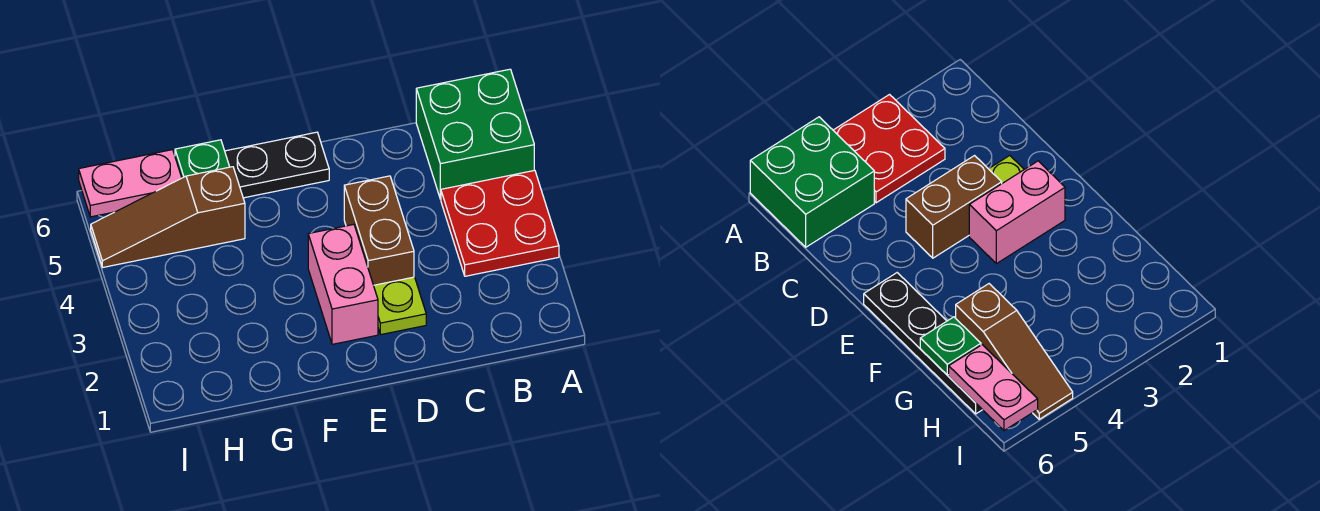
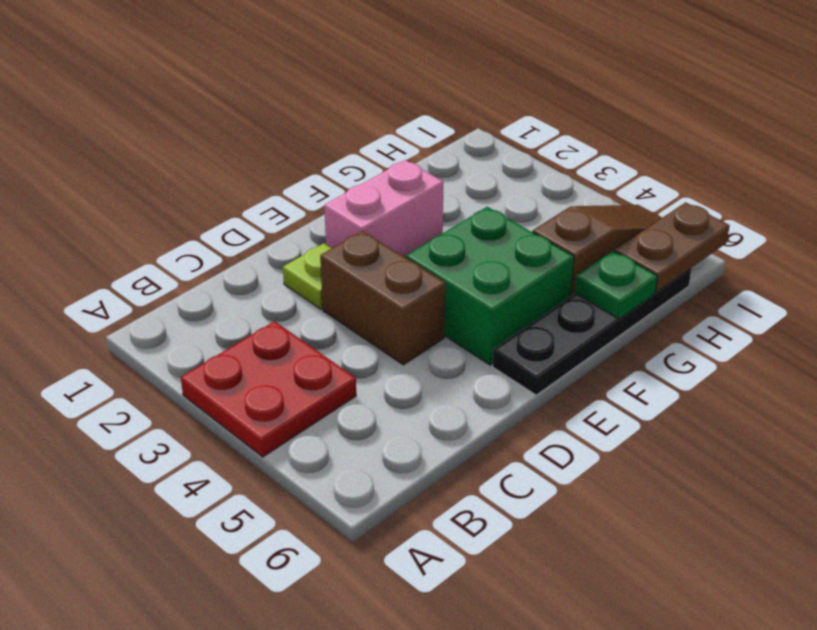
green brick A5:B6 level 1 -> green brick E4:F5 level 1
pink brick E2:E3 level 1 -> pink brick E2:F2 level 1
pink plate H6:I6 level 2 -> brown plate H6:I6 level 2

